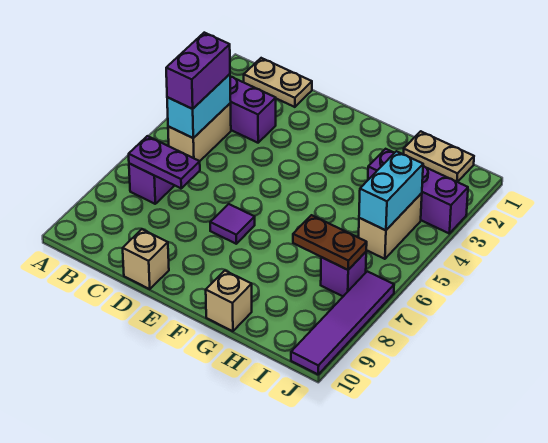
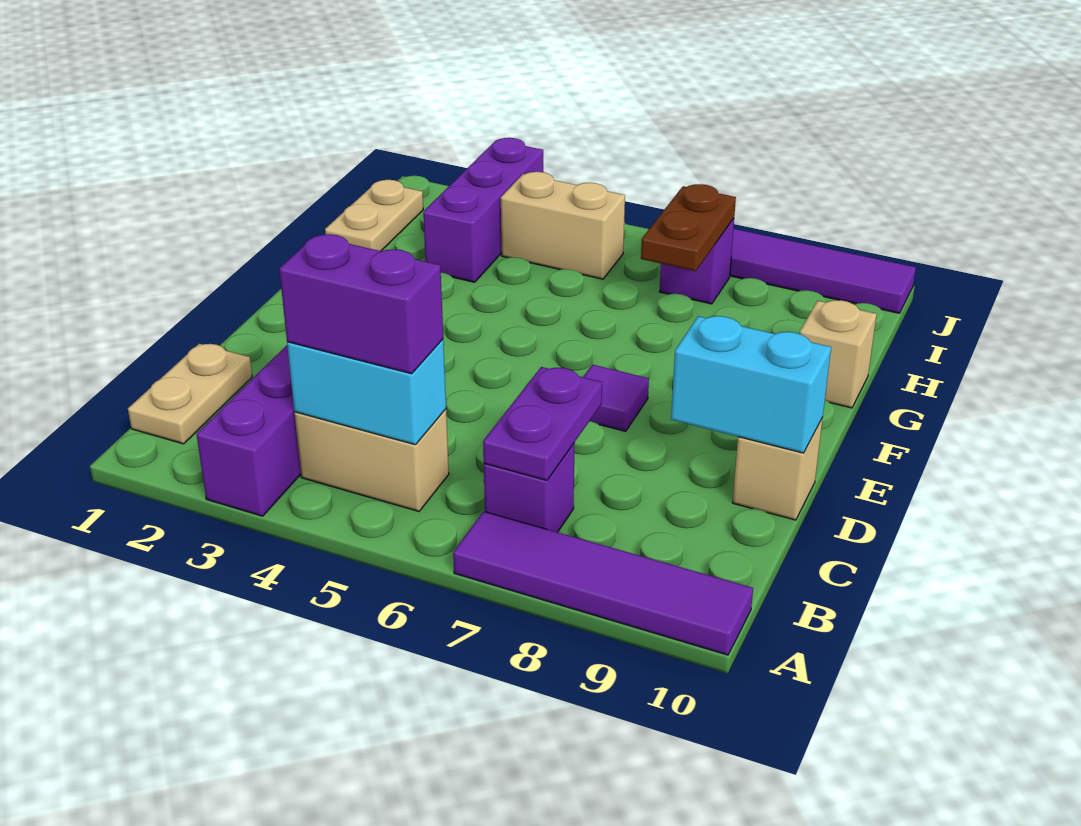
none -> purple tile A7:A10 level 1
cyan brick I4:I5 level 2 -> cyan brick D9:D10 level 2

